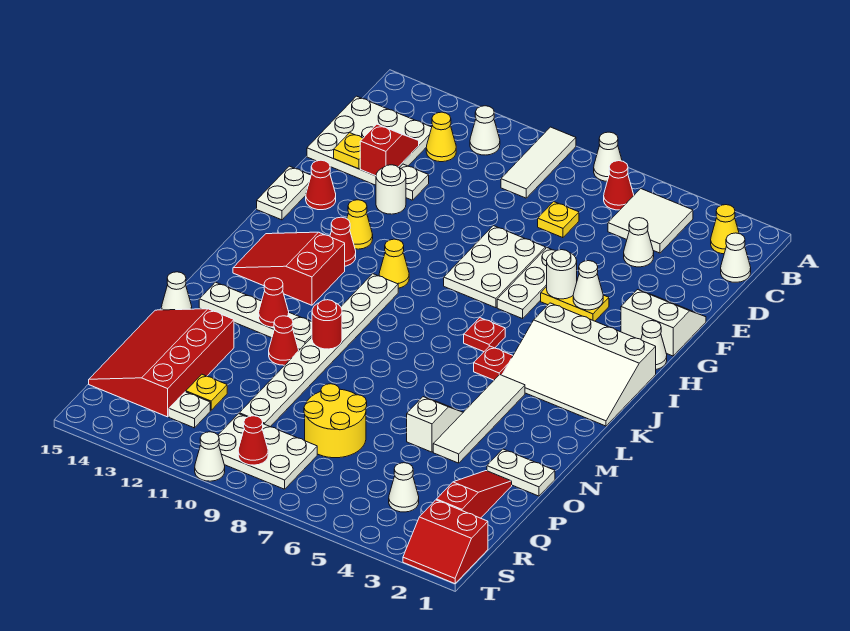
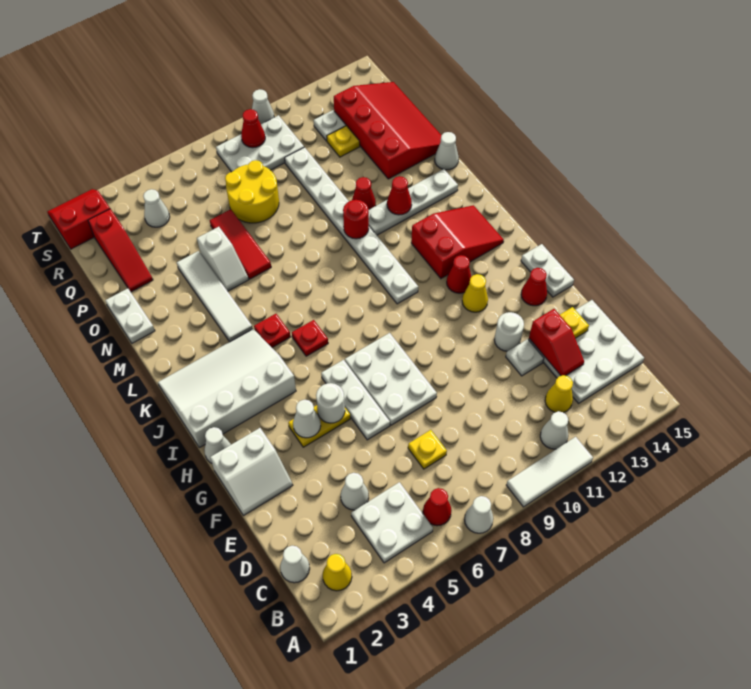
white tile A9:C9 level 1 -> white tile A9:A11 level 1
white tile B4:C5 level 1 -> white plate B4:C5 level 1
yellow cone I10 level 1 -> none
none -> red tile N6:P6 level 1
white plate O1:O2 level 1 -> white plate N1:O1 level 1

